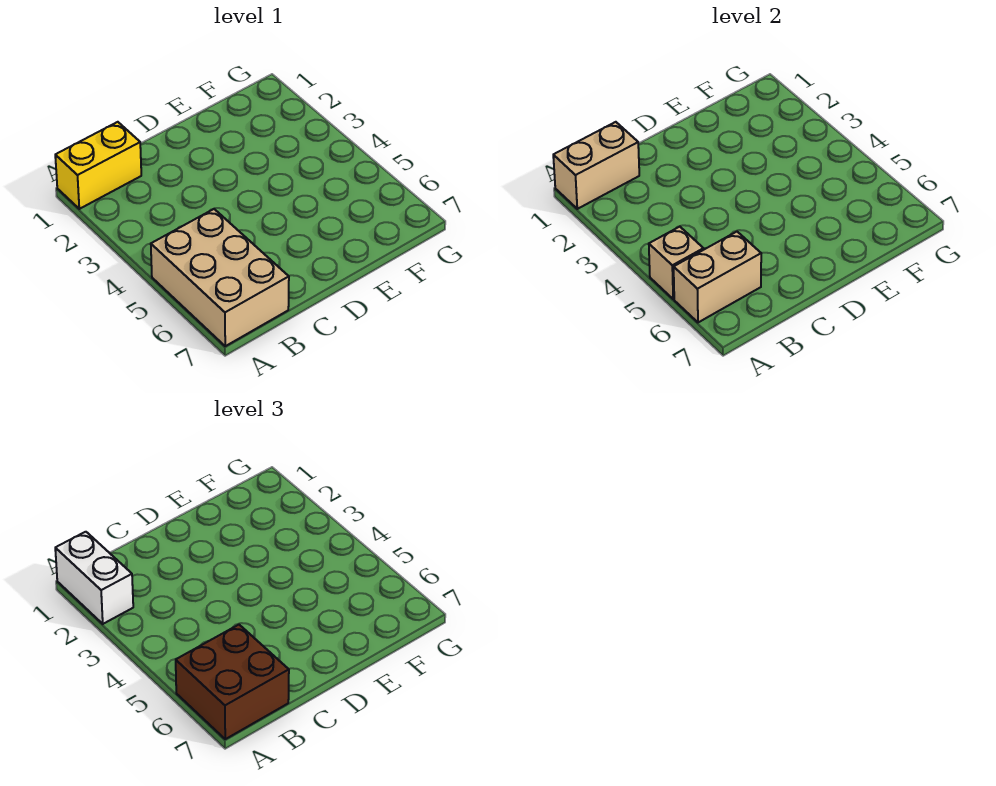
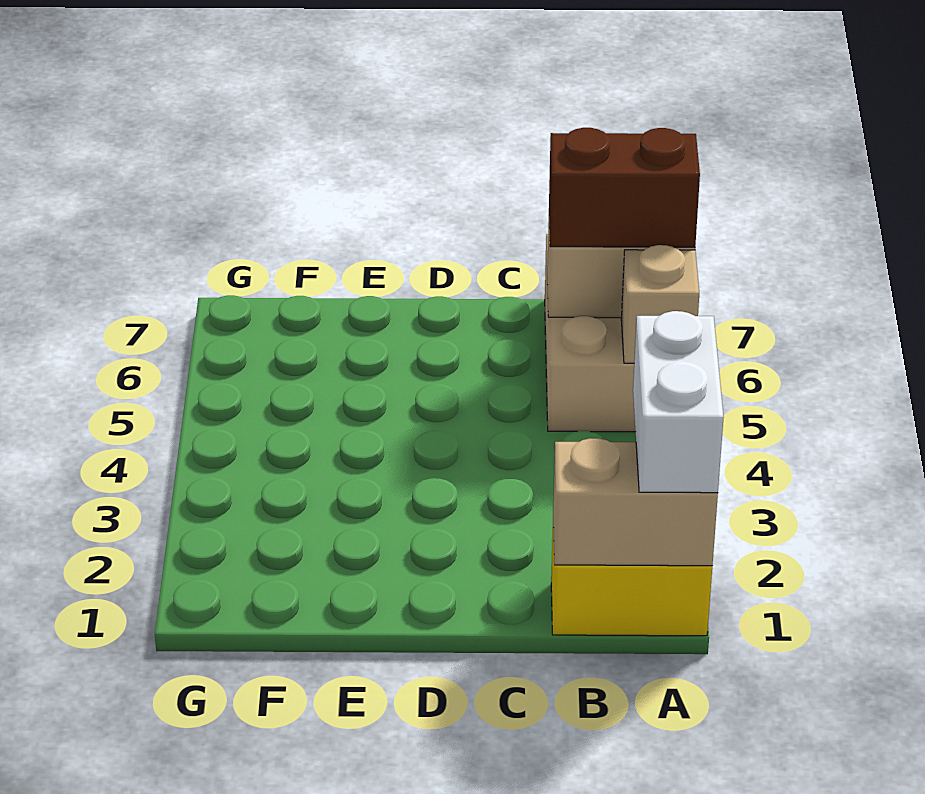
brown brick A6:B7 level 3 -> brown brick A6:B6 level 3

